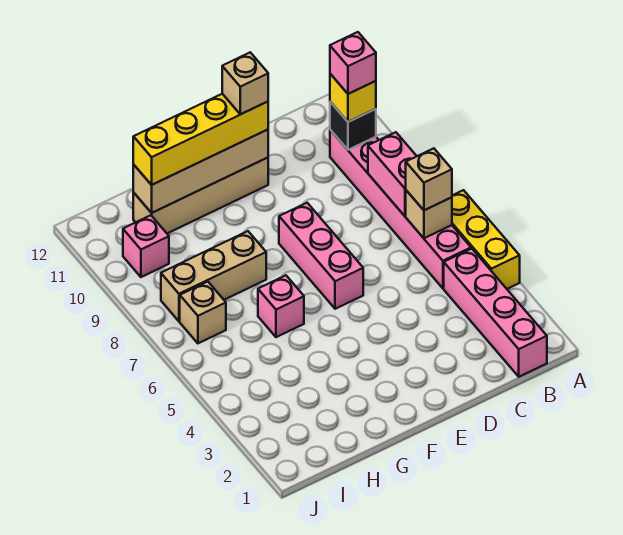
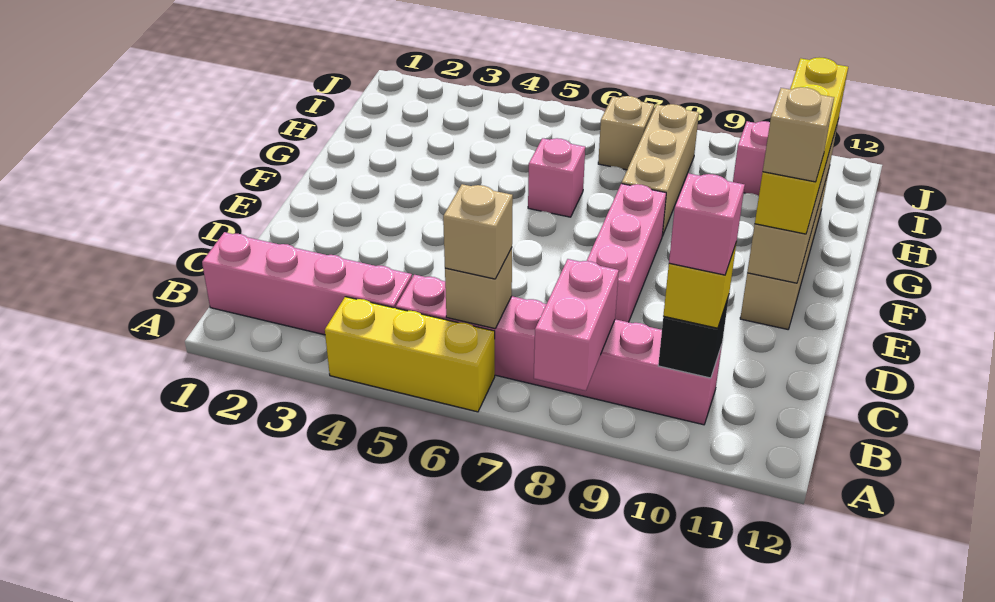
pink brick B7:B8 level 2 -> pink brick A8:B8 level 2
pink brick E6:E8 level 1 -> pink brick D8:F8 level 1

